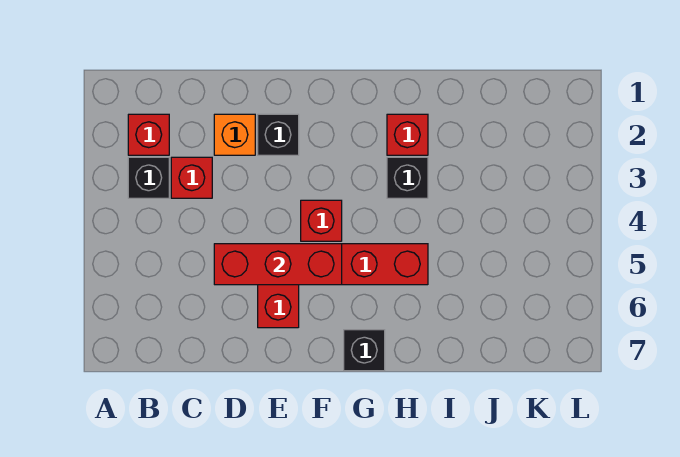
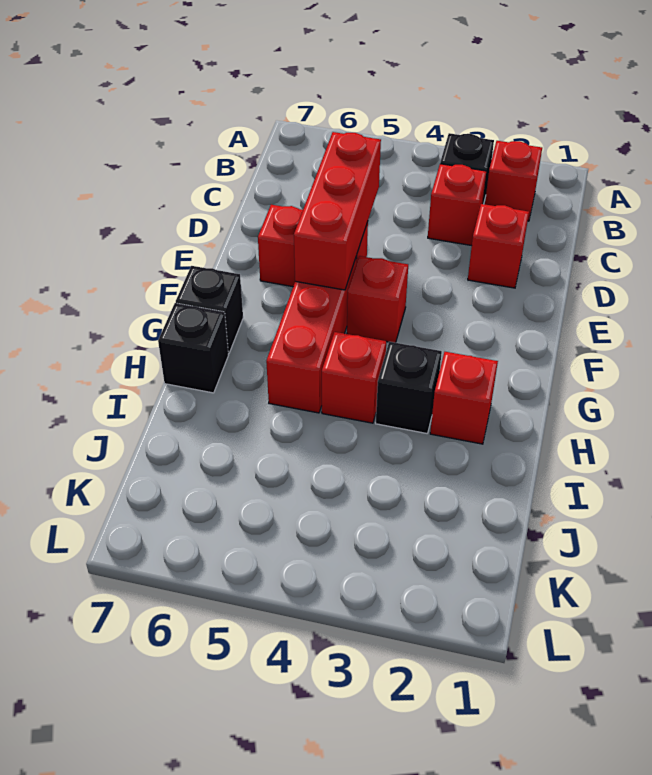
orange brick D2 level 1 -> red brick D2 level 1
black brick E2 level 1 -> black brick H7 level 1
none -> red brick H4 level 1

